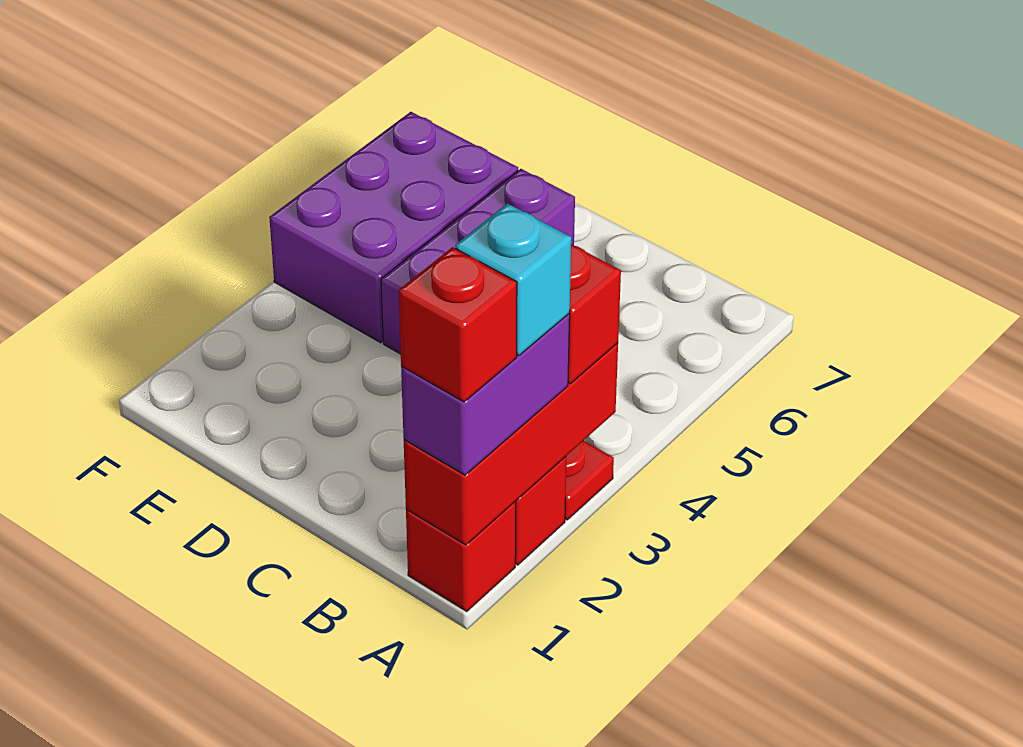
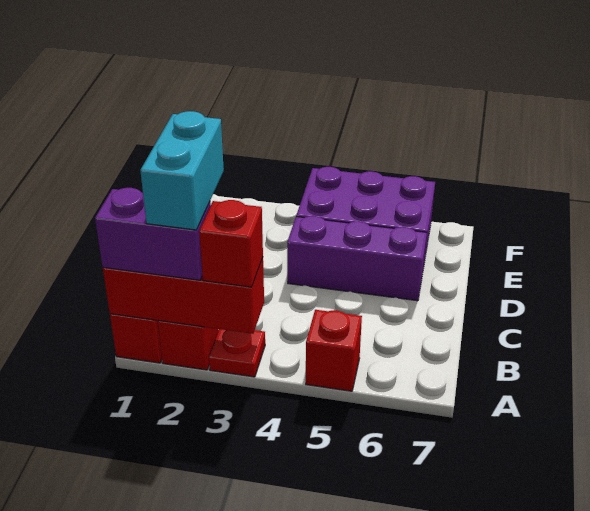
red brick A1 level 4 -> red brick A5 level 1
cyan brick A2 level 4 -> cyan brick A2:B2 level 4

